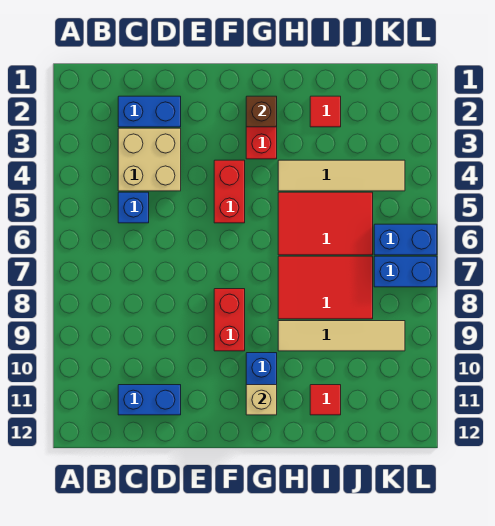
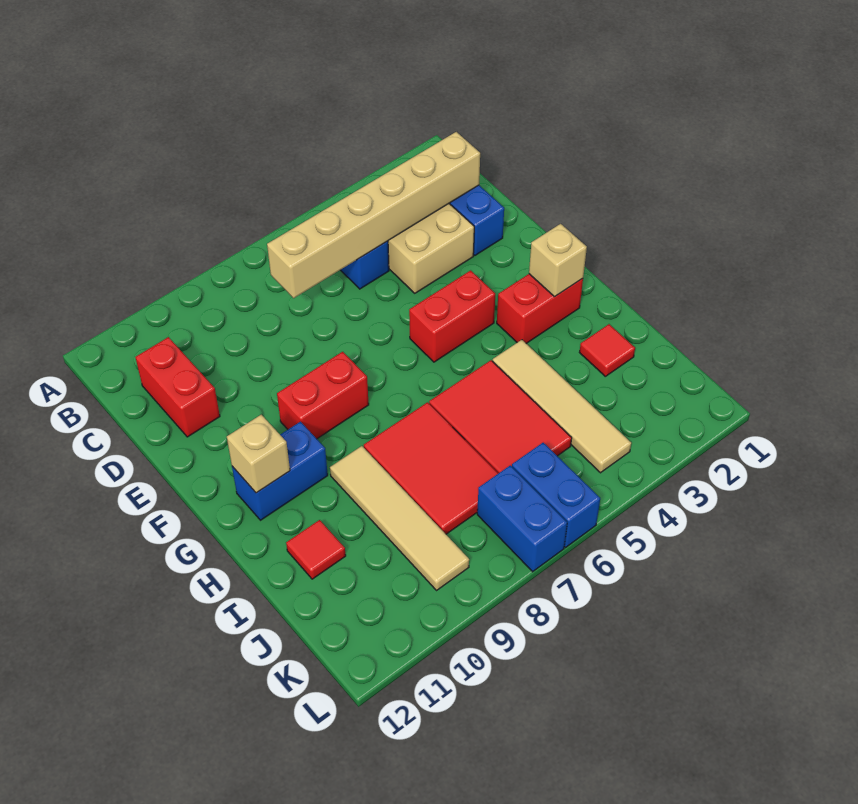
none -> tan brick C2:C7 level 2
blue brick C11:D11 level 1 -> red brick C11:D11 level 1
brown brick G2 level 2 -> tan brick G2 level 2

